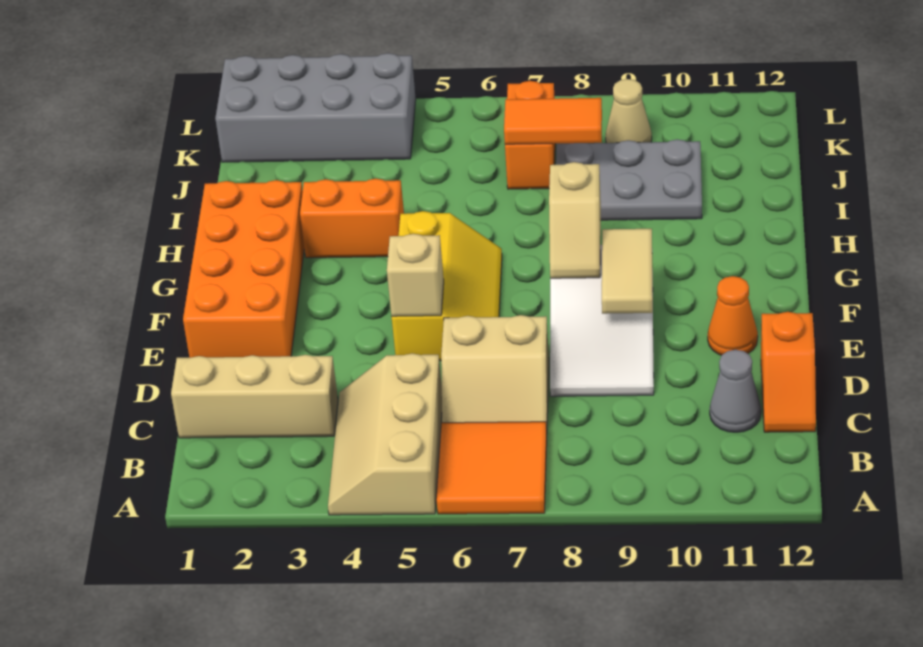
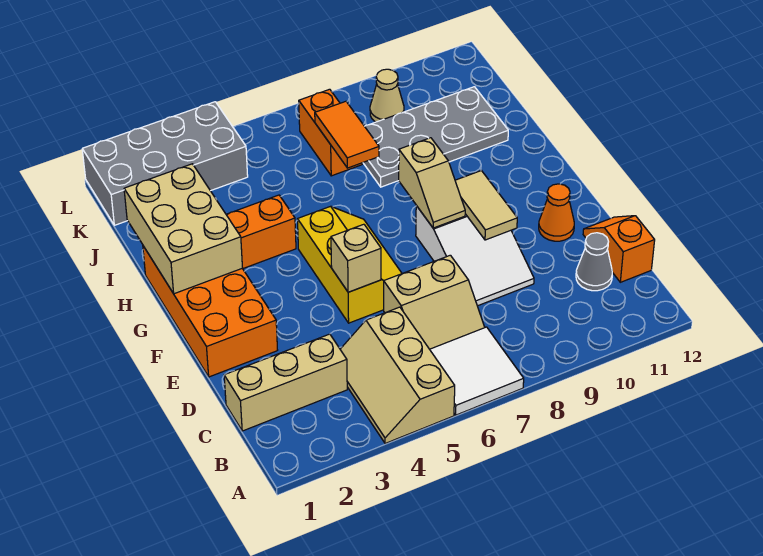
orange tile A6:B7 level 1 -> white tile A6:B7 level 1
orange slope C12:D12 level 1 top D -> orange slope C12:D12 level 1 top C
none -> tan brick G1:I2 level 2
grey plate I8:J10 level 1 -> grey plate I8:J11 level 1
orange tile J7:J8 level 2 -> orange tile I7:J7 level 2

